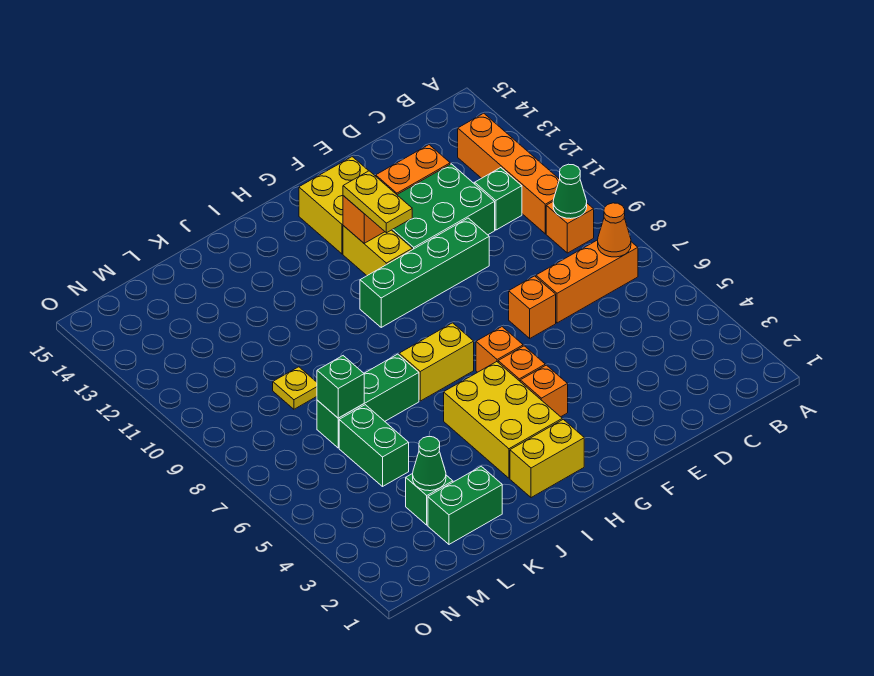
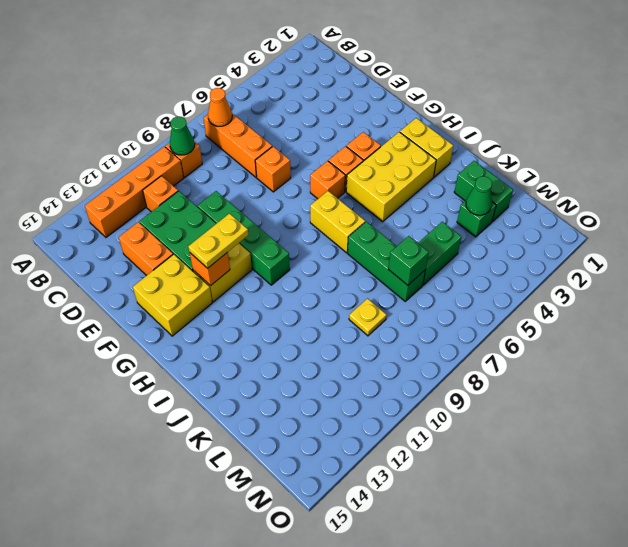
green brick C11 level 1 -> orange brick C11 level 1

